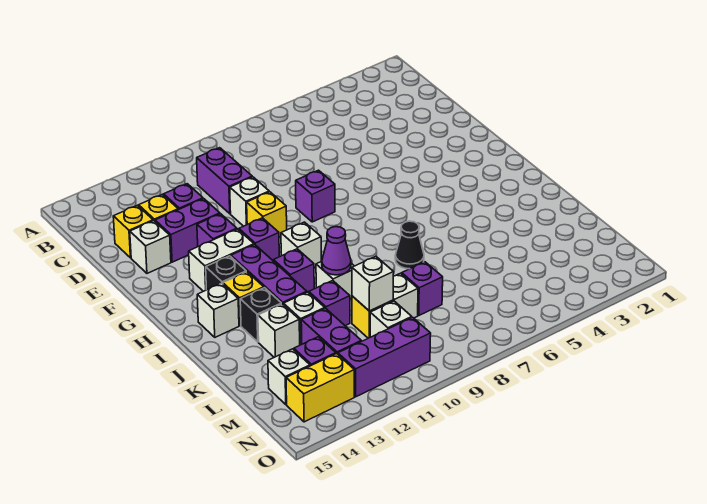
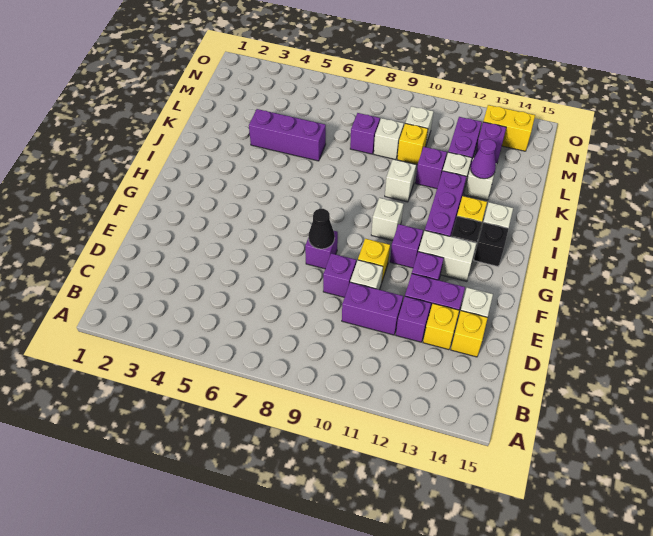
purple brick C10:D10 level 1 -> purple brick D10:D11 level 1
purple brick I11 level 1 -> purple brick E9 level 1
black cone J7 level 1 -> black cone F8 level 2
purple cone J10 level 2 -> purple cone K13 level 2
black brick J13 level 1 -> black brick H14 level 1
white brick L10 level 2 -> none
white brick M14 level 1 -> none
purple brick N10:N12 level 1 -> purple brick K4:K6 level 1

